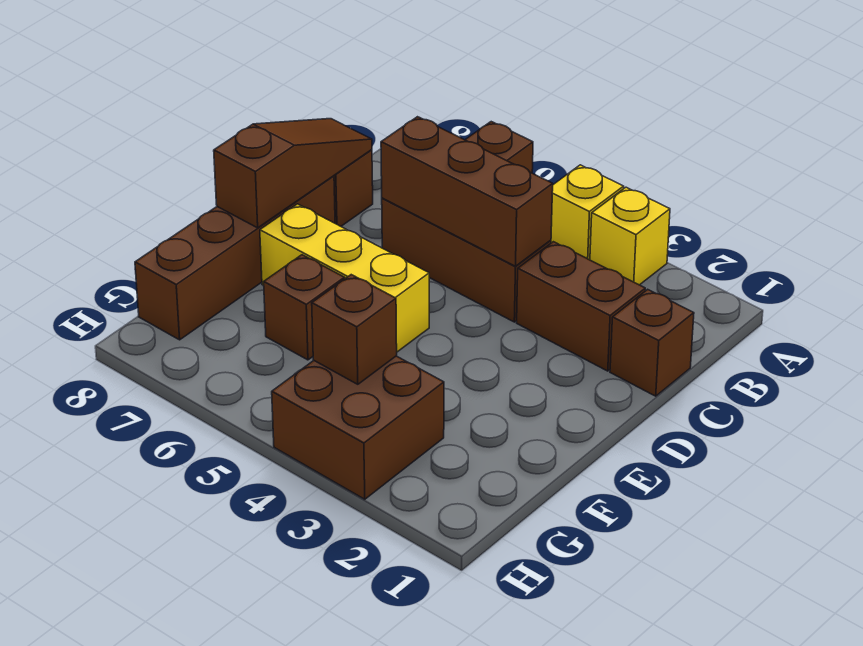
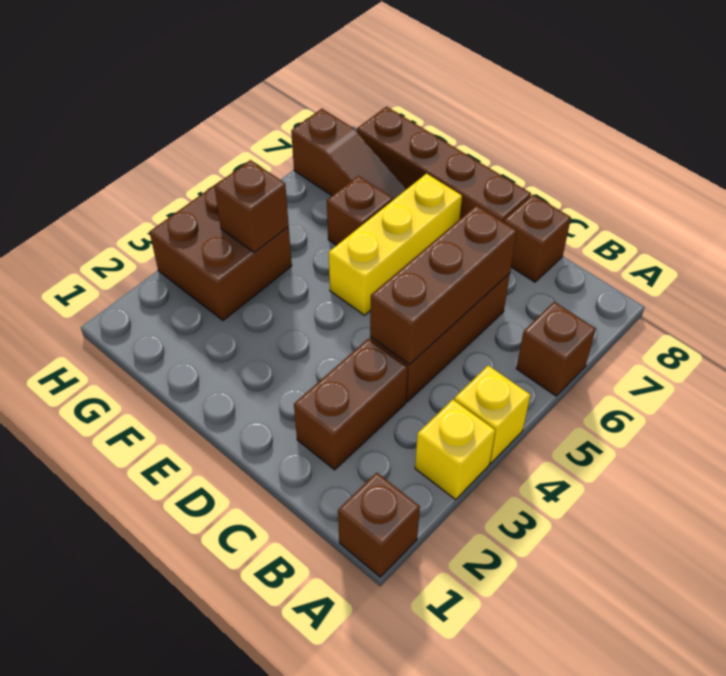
brown brick C1 level 1 -> brown brick A1 level 1
brown slope C8:E8 level 2 top E -> brown slope F7:H7 level 1 top H

